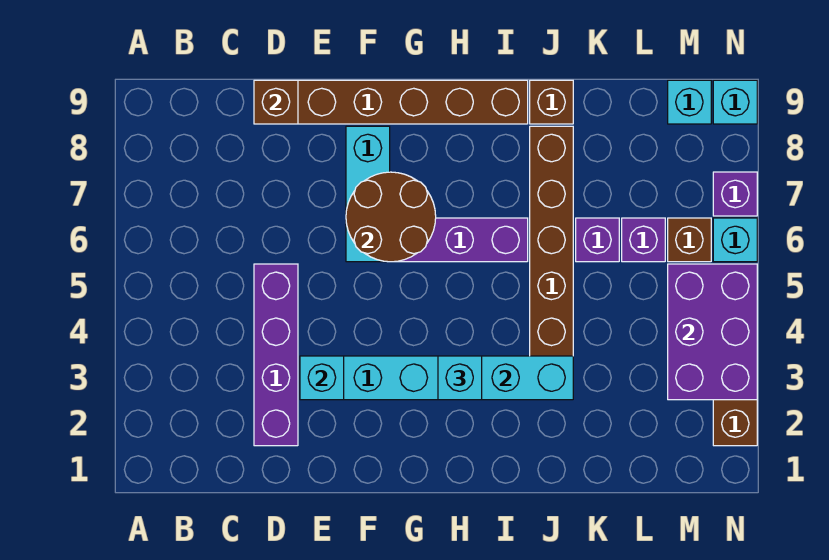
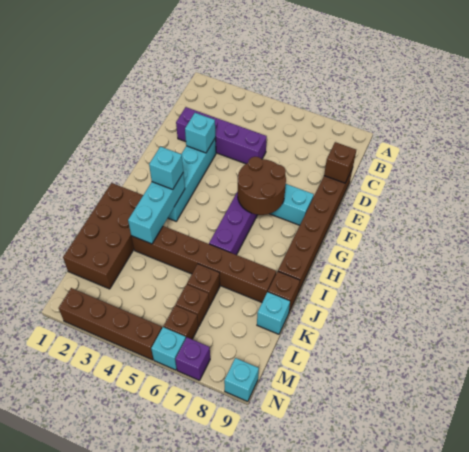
none -> brown brick I1:L2 level 1
purple brick K6 level 1 -> brown brick K6 level 1
purple brick L6 level 1 -> brown brick L6 level 1
purple brick M3:N5 level 2 -> none
cyan brick M9 level 1 -> cyan brick K9 level 1

